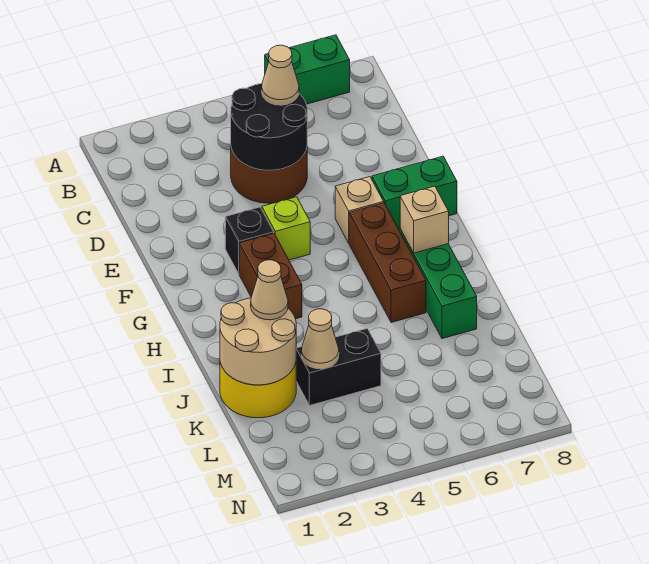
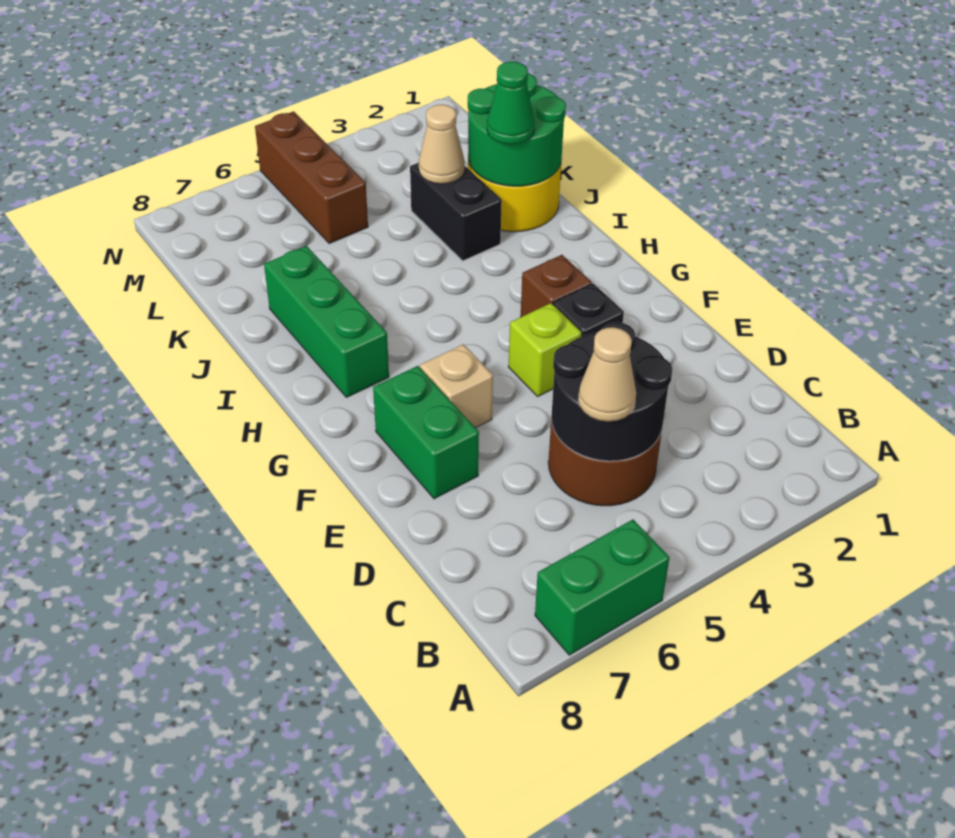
green brick F7:F8 level 1 -> green brick E7:F7 level 1
brown brick G3:H3 level 1 -> brown brick G3 level 1
brown brick G6:I6 level 1 -> brown brick L5:N5 level 1
tan brick H7 level 2 -> none
tan round brick J1:K2 level 2 -> green round brick J1:K2 level 2
tan cone J2 level 3 -> green cone J2 level 3
black brick K3:K4 level 1 -> black brick J3:K3 level 1

